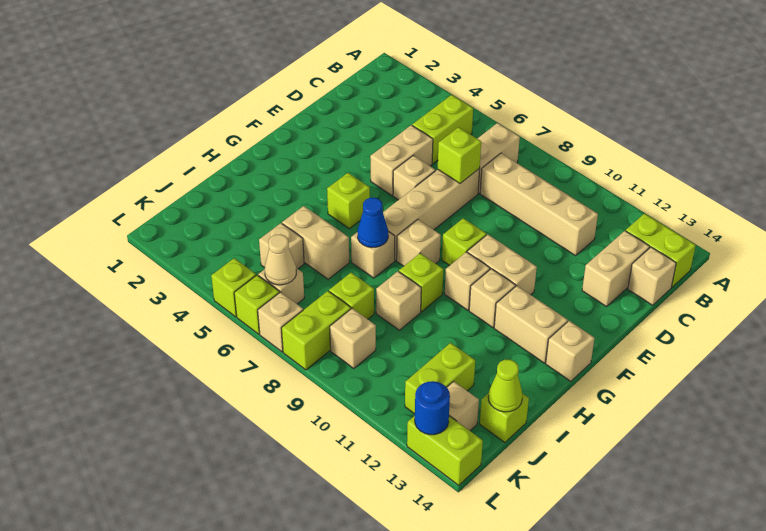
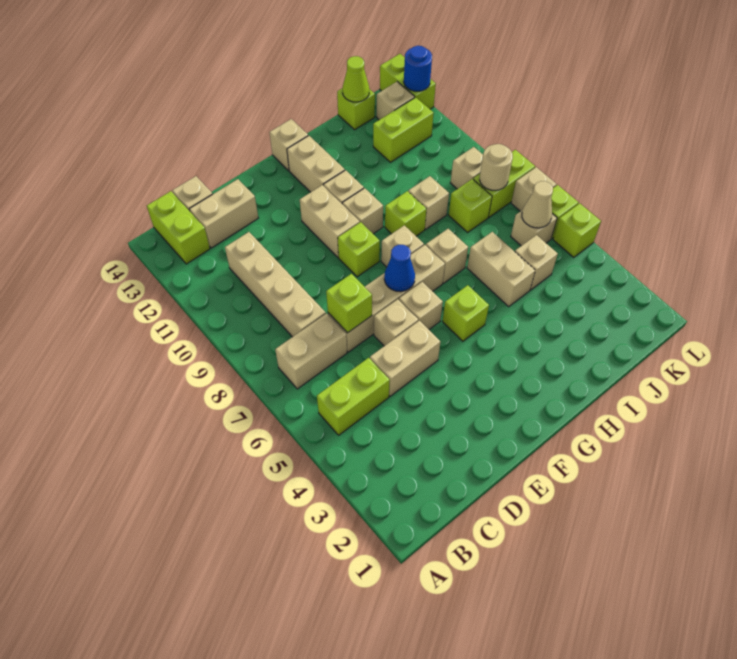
none -> tan brick F6 level 1
blue cone H7 level 2 -> blue cone F7 level 2
none -> tan round brick K8 level 2

